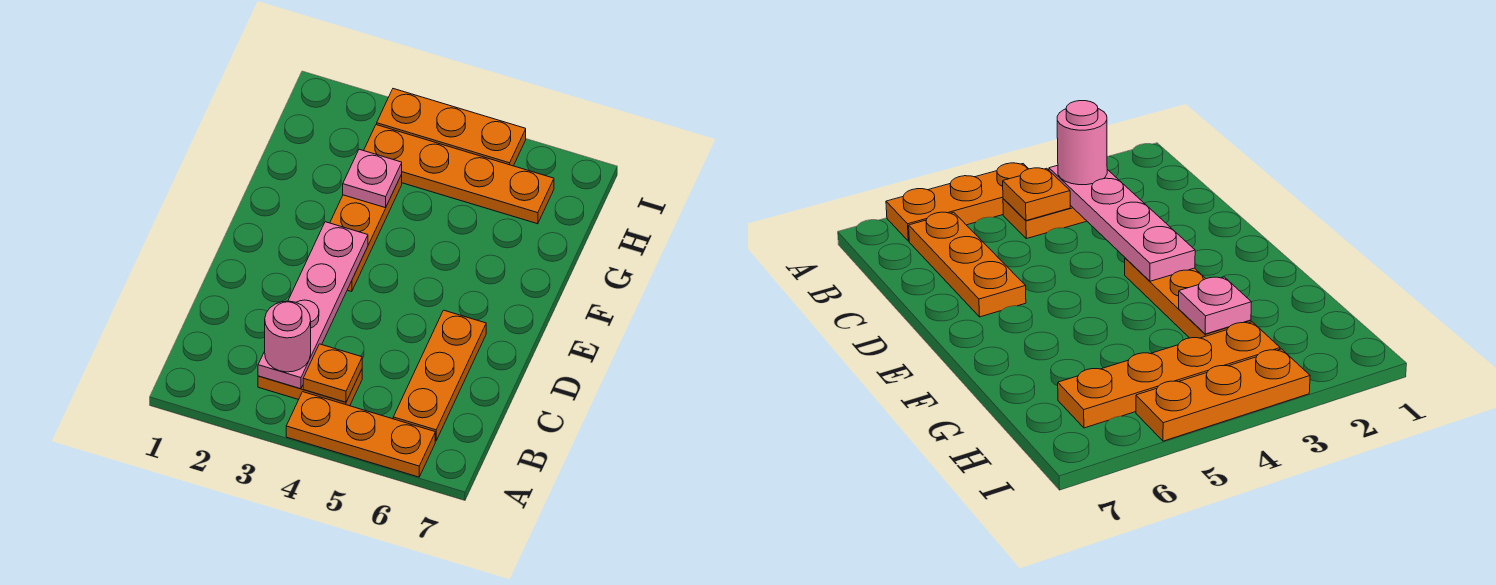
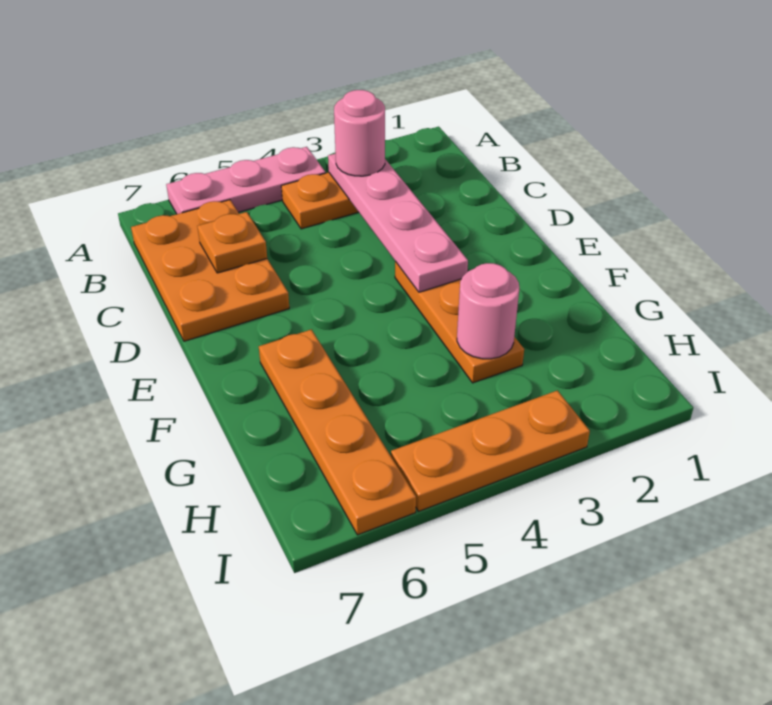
orange plate A4:A6 level 1 -> pink plate A4:A6 level 1
orange plate B4 level 2 -> orange plate C6 level 2
orange plate B6:D6 level 1 -> orange plate B6:D7 level 1
pink plate G3 level 2 -> pink round brick G3 level 2
orange plate H3:H6 level 1 -> orange plate F6:I6 level 1

